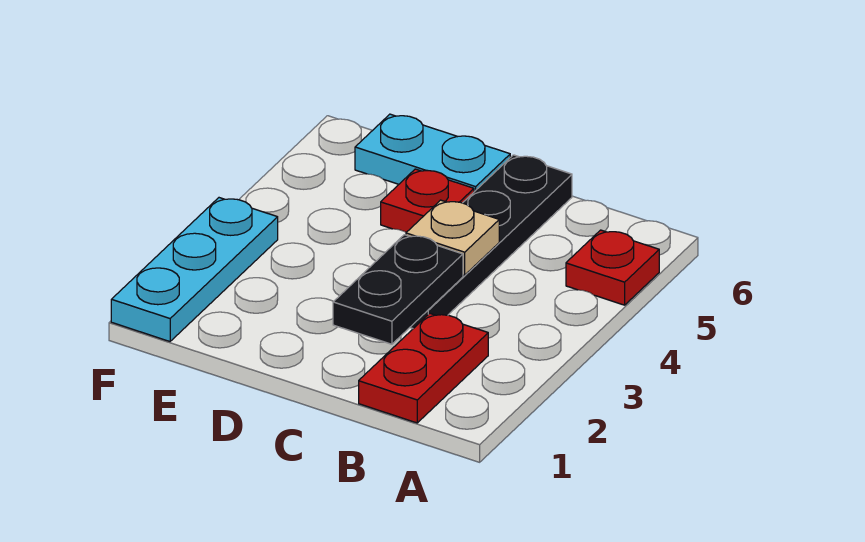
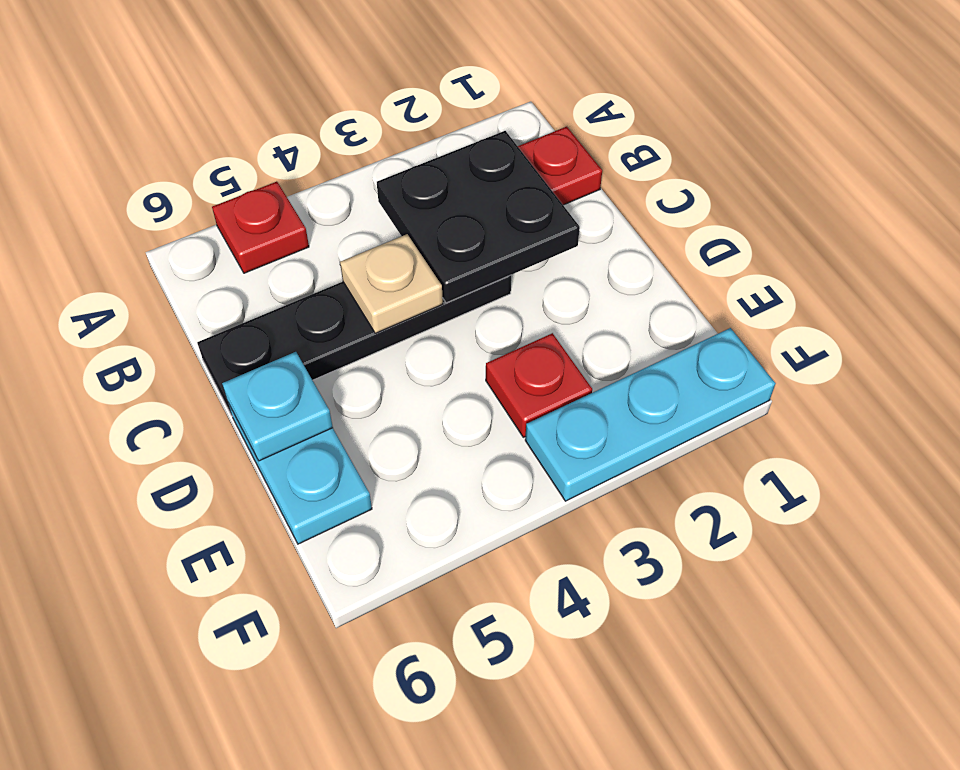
black plate C2:C3 level 2 -> black plate B2:C3 level 2
red plate D5 level 1 -> red plate E3 level 1
none -> cyan plate D6 level 2

